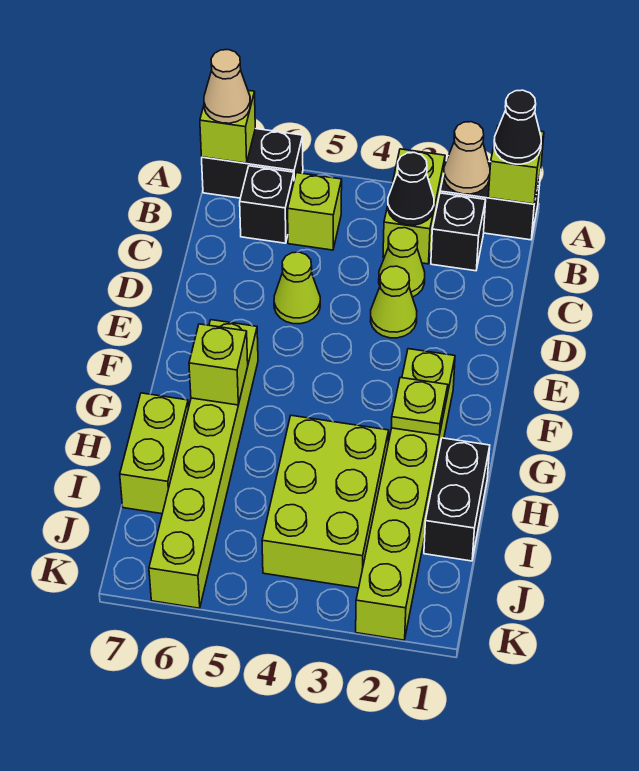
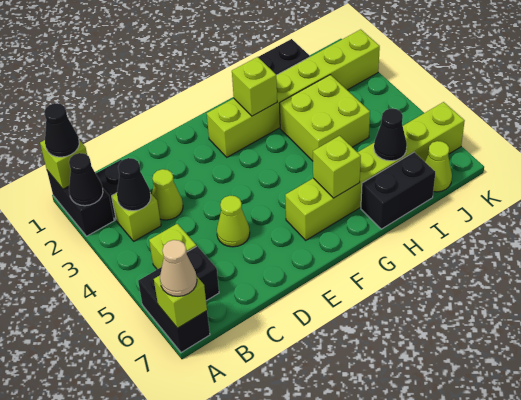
tan cone A2 level 2 -> black cone A2 level 2
lime brick A3:B3 level 1 -> lime brick B3 level 1
lime cone D3 level 1 -> lime cone J7 level 1
lime plate G2 level 2 -> lime brick G2 level 2
lime brick H3:J4 level 1 -> lime brick H3:I4 level 1
lime brick H7:I7 level 1 -> black brick H7:I7 level 1
none -> black cone I6 level 2

